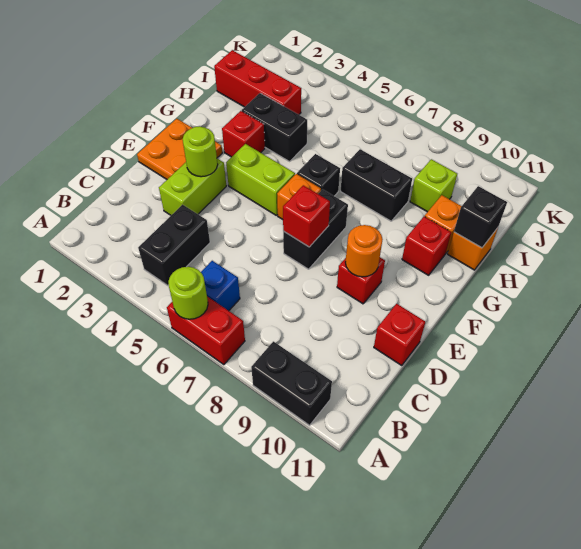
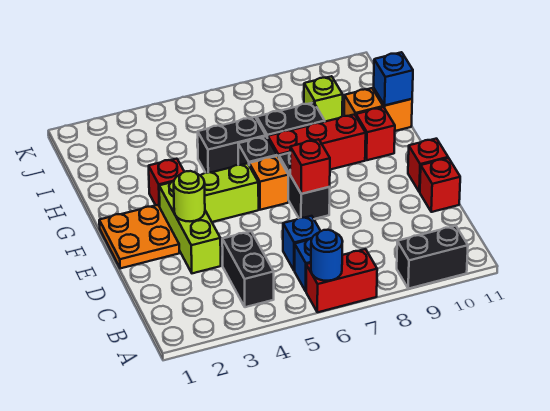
lime round brick A6 level 2 -> blue round brick A6 level 2
none -> blue brick C6 level 1
lime brick D3:E3 level 1 -> lime brick D3:F3 level 1
red brick E9 level 1 -> red brick E11 level 1
orange round brick E9 level 2 -> none
black brick H3:H4 level 1 -> black brick H5:H6 level 1
black brick H11 level 2 -> blue brick H11 level 2
red brick I1:I3 level 1 -> red brick G7:G9 level 1

